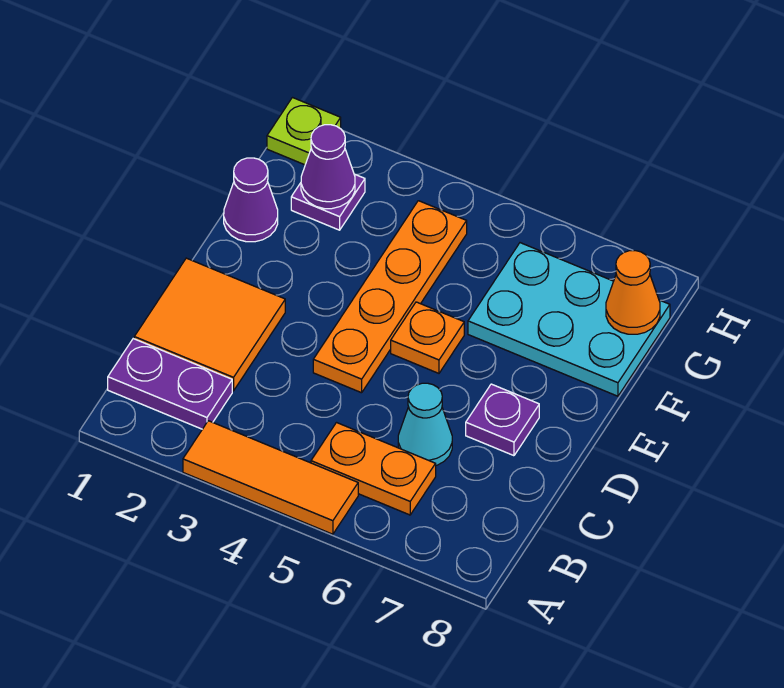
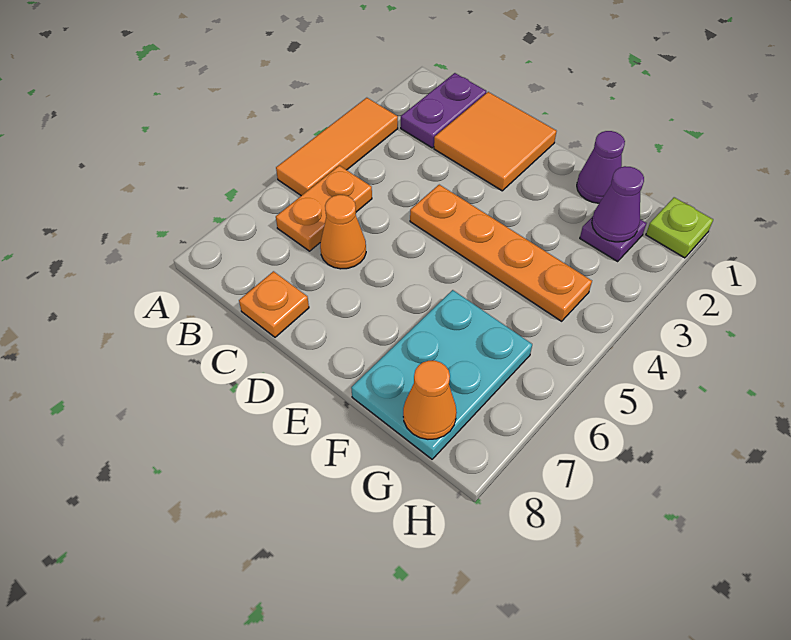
cyan cone C6 level 1 -> orange cone C6 level 1
purple plate D7 level 1 -> none
orange plate E5 level 1 -> orange plate C8 level 1

